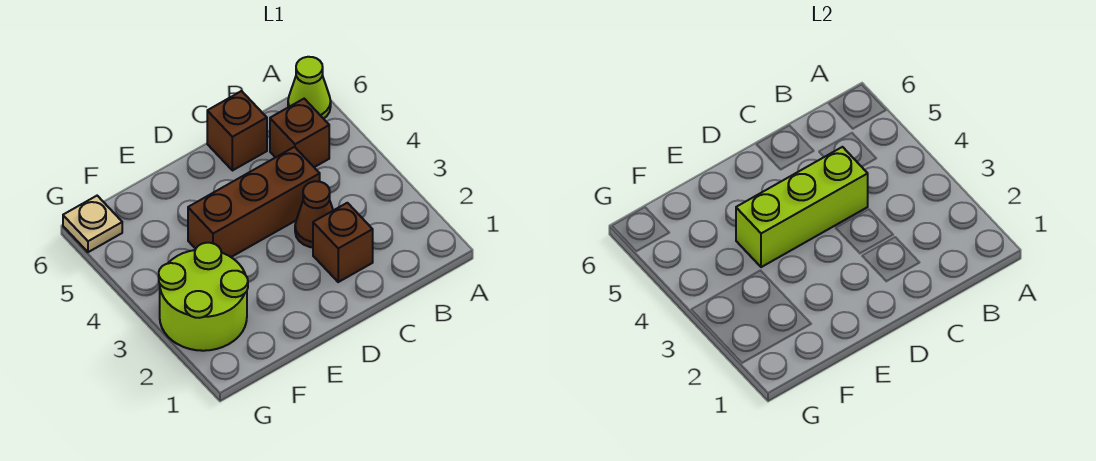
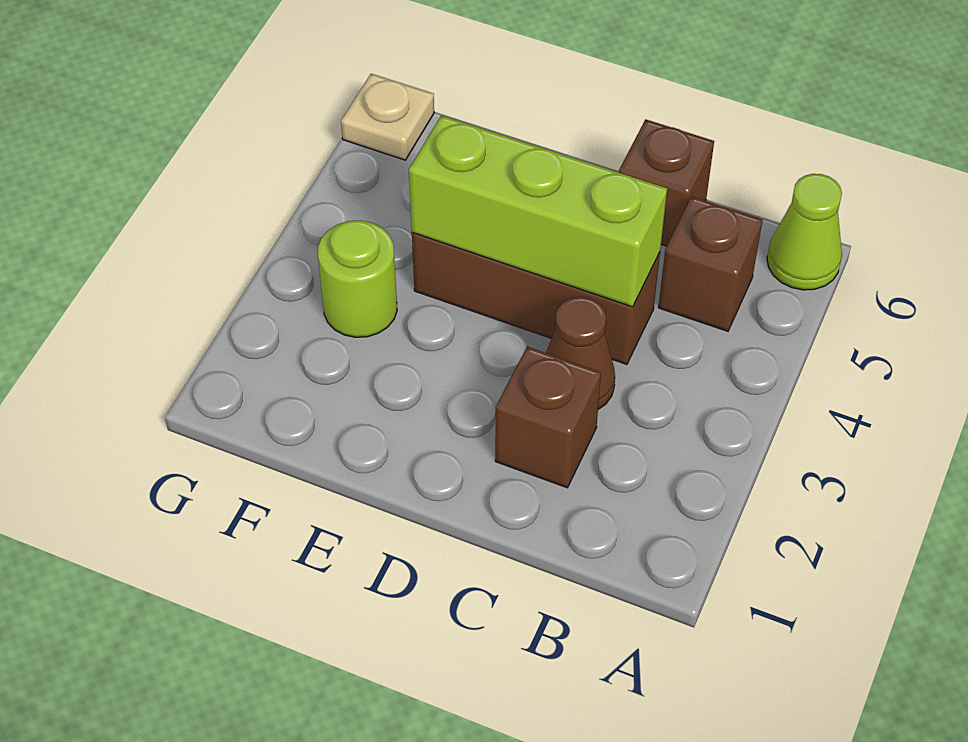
lime round brick F2:G3 level 1 -> lime round brick F3 level 1

